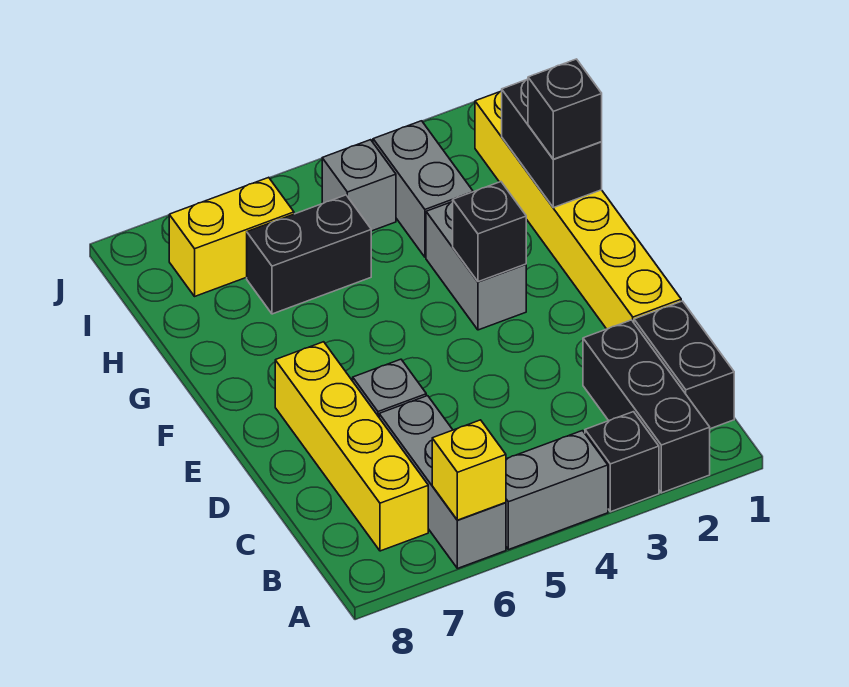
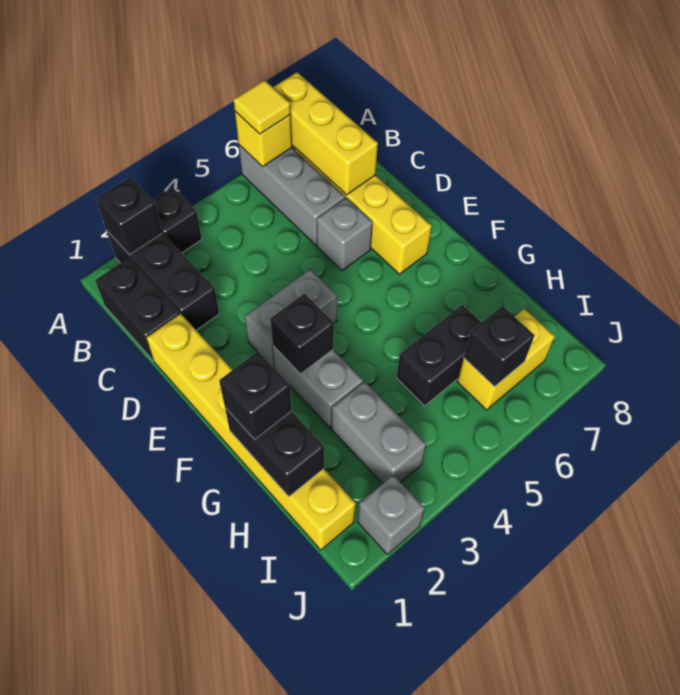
none -> black brick A2 level 2
grey brick A4:A5 level 1 -> grey brick E3:E4 level 1
none -> yellow tile A6 level 3
none -> yellow brick A7:C7 level 2
grey brick I4 level 1 -> grey brick J2 level 1
none -> black brick I6 level 2

